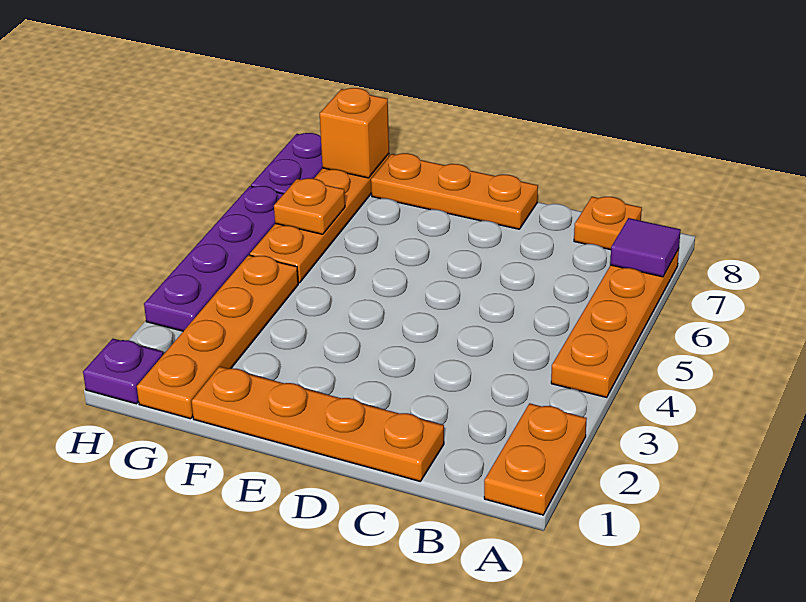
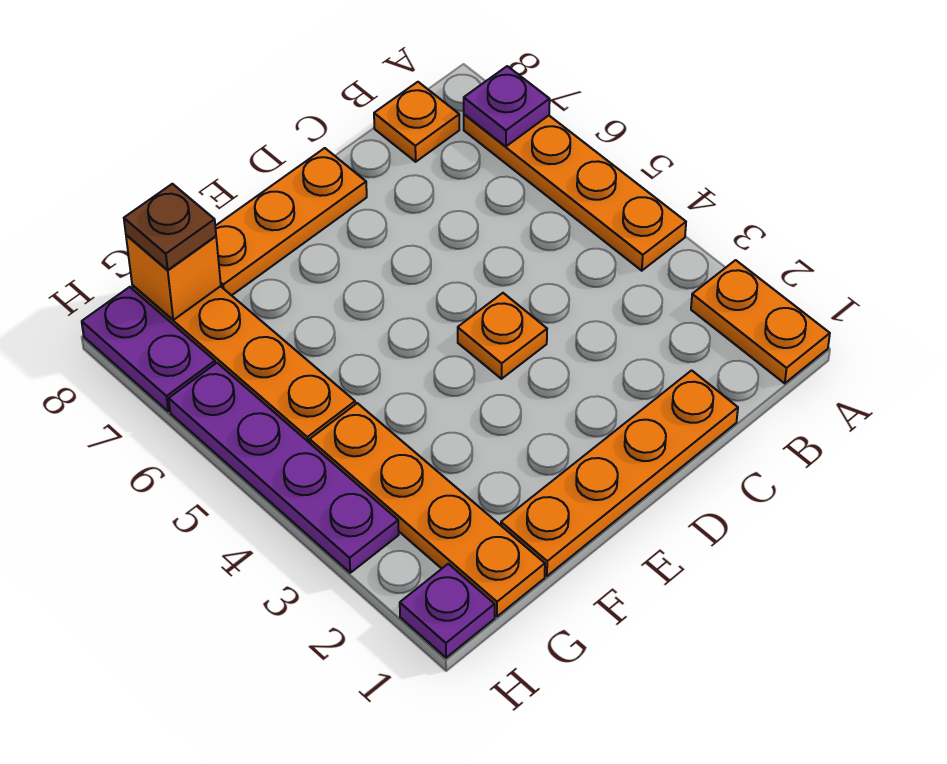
purple tile A7 level 2 -> purple plate A7 level 2
orange plate G6 level 2 -> orange plate D4 level 1
none -> brown plate G8 level 3

